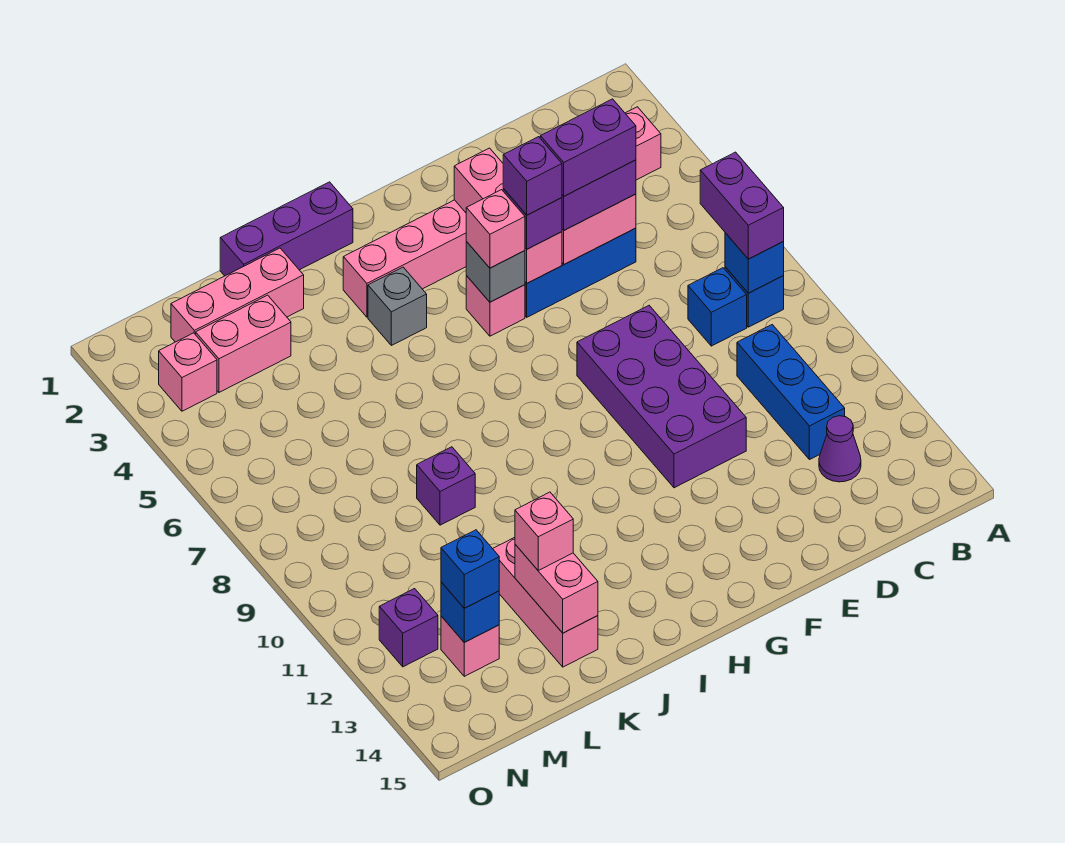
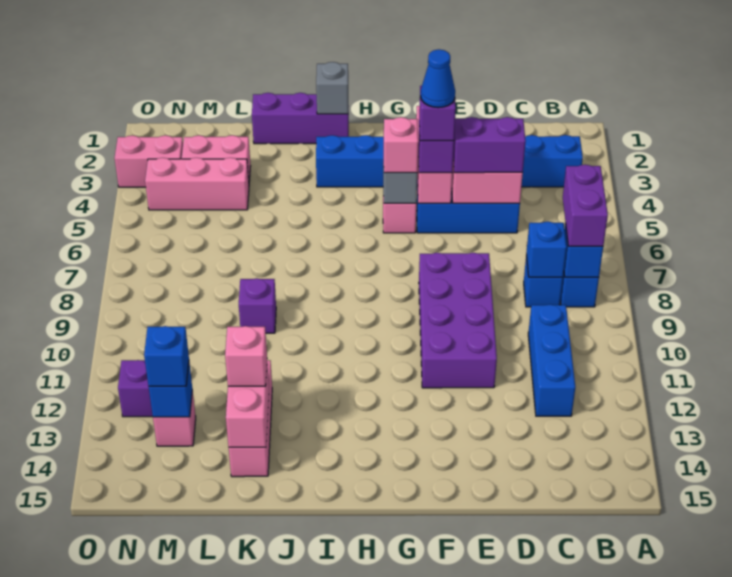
pink brick B3:I3 level 1 -> blue brick B3:I3 level 1
none -> blue brick C8 level 2
purple cone C13 level 1 -> none
purple brick D5:E5 level 4 -> none
none -> blue cone F5 level 5
grey brick I4 level 1 -> grey brick I1 level 2
pink brick K2:M2 level 1 -> pink brick L4:N4 level 1
pink brick N3 level 1 -> pink brick N3:O3 level 1

